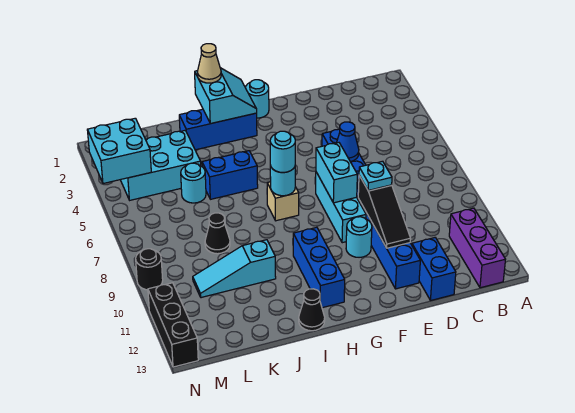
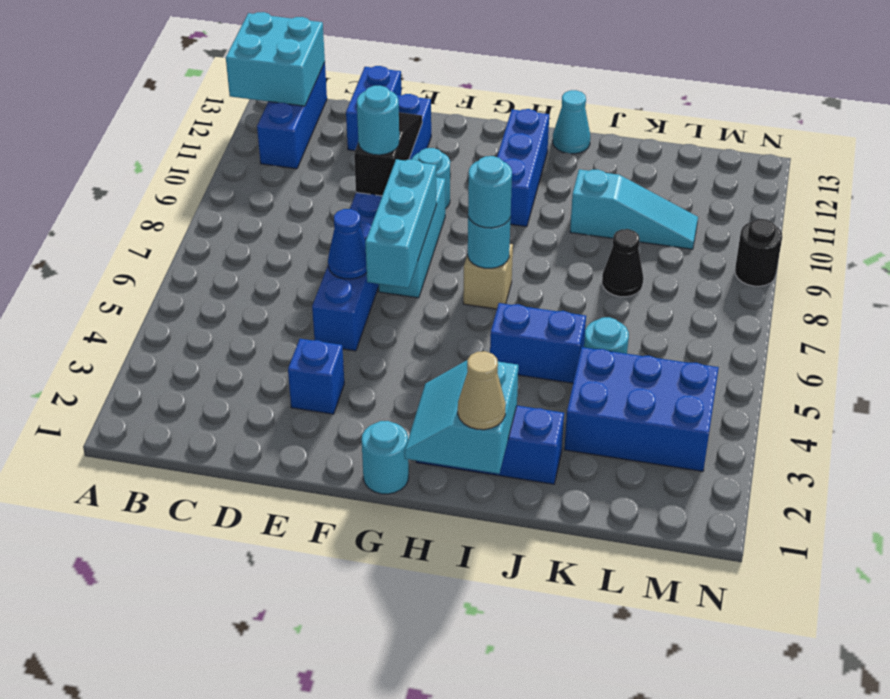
purple brick B11:B13 level 1 -> blue brick B11:B13 level 1
none -> blue brick E3 level 1
cyan plate E9 level 3 -> cyan round brick E9 level 3
cyan brick F7:F8 level 2 -> cyan brick F6:F8 level 2
black cone I13 level 1 -> cyan cone I13 level 1
cyan brick K3:M4 level 1 -> blue brick K3:M4 level 1
cyan brick M3:N4 level 2 -> cyan brick A12:B13 level 2
black brick N11:N13 level 1 -> none

